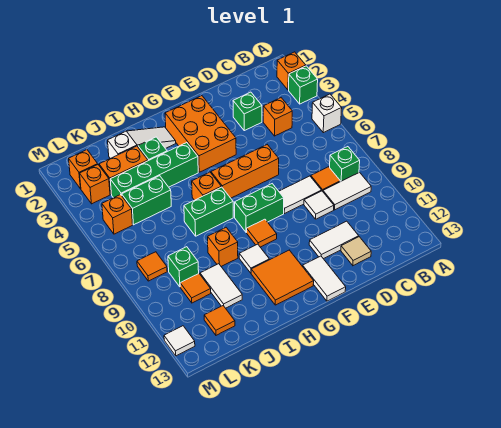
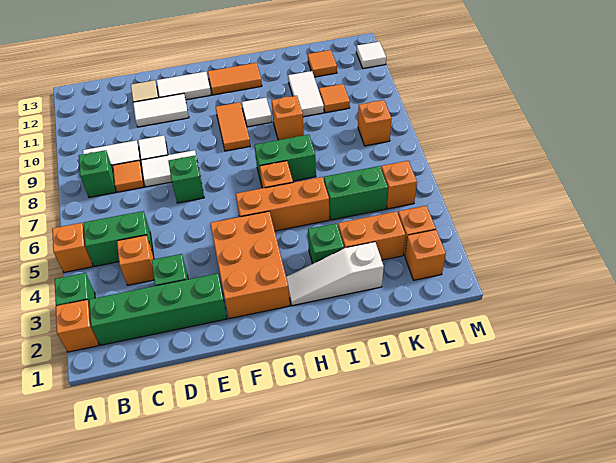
white brick A5 level 1 -> orange brick A5 level 1
orange brick E6:G6 level 1 -> orange brick G5:I5 level 1
green brick F8:G8 level 1 -> green brick B5:C5 level 1
white tile F12:F13 level 1 -> white tile E12:F12 level 1
orange tile G9 level 1 -> orange tile G9:G10 level 1
orange tile G11:H12 level 1 -> orange tile G12:H12 level 1
green brick H4:K4 level 1 -> green brick B2:E2 level 1
green brick K9 level 1 -> green brick E7 level 1
orange tile L8 level 1 -> orange brick L8 level 1

